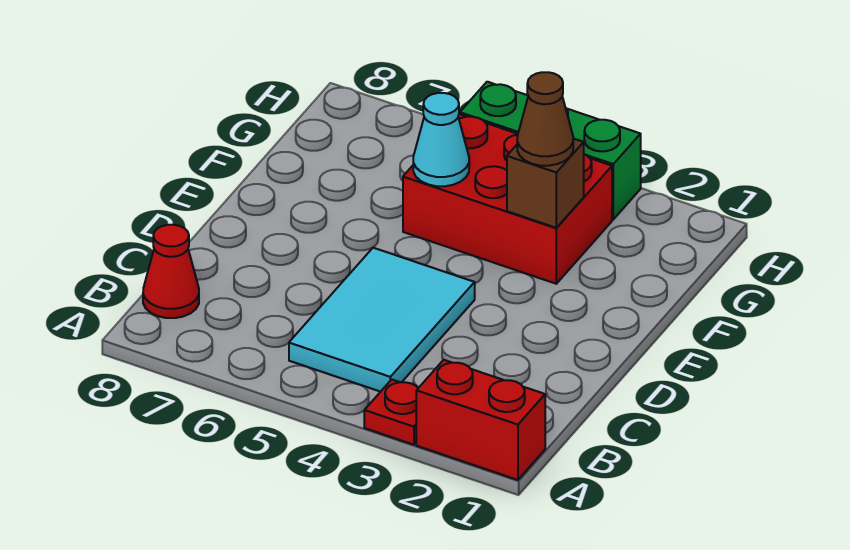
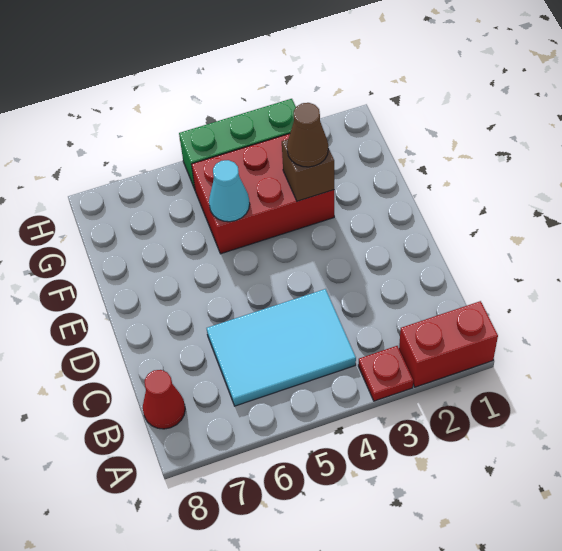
cyan tile B4:D5 level 1 -> cyan tile B4:C6 level 1

